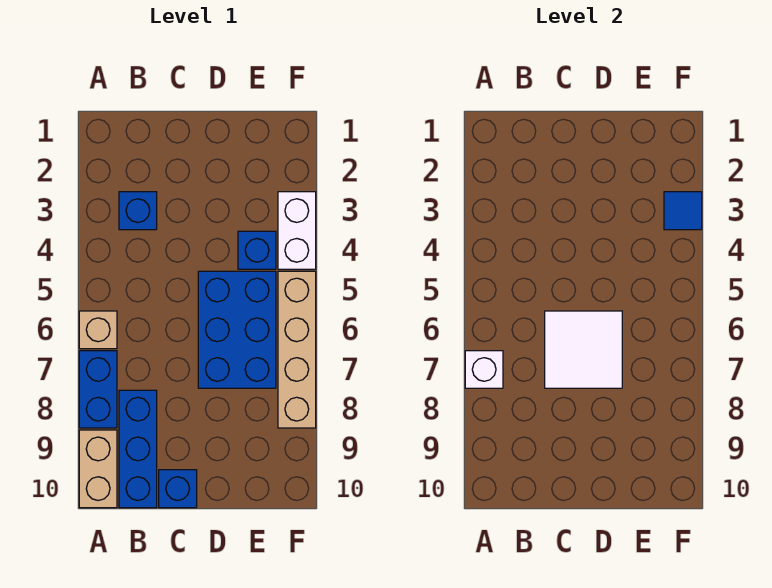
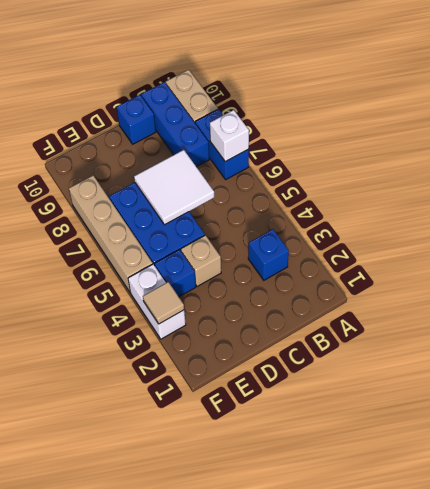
tan brick A6 level 1 -> tan brick D4 level 1
blue tile F3 level 2 -> tan tile F3 level 2

